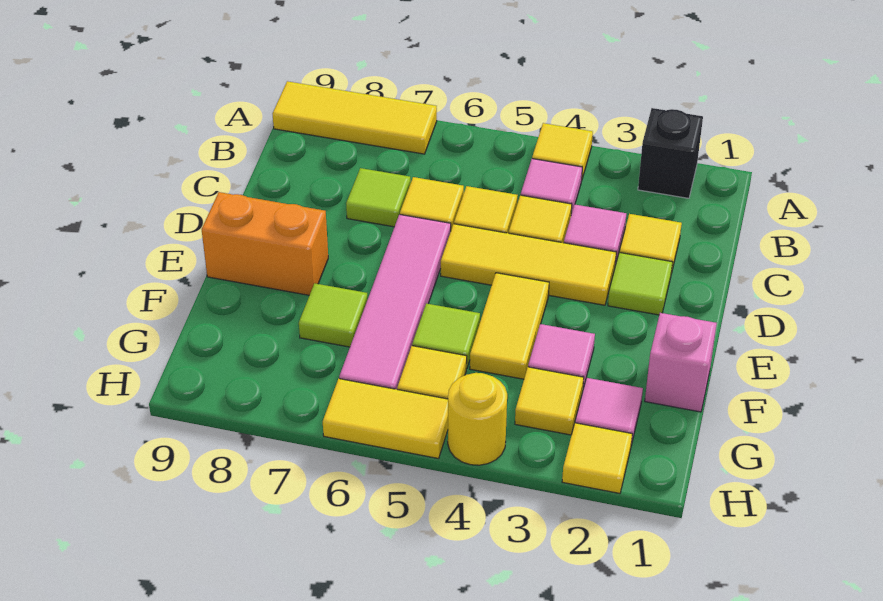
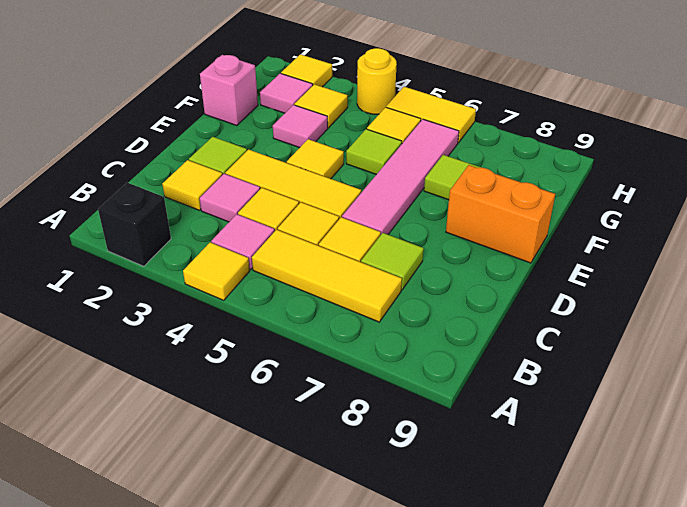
yellow tile A7:A9 level 1 -> yellow tile B5:B7 level 1
yellow tile E4:F4 level 1 -> yellow tile E4 level 1

